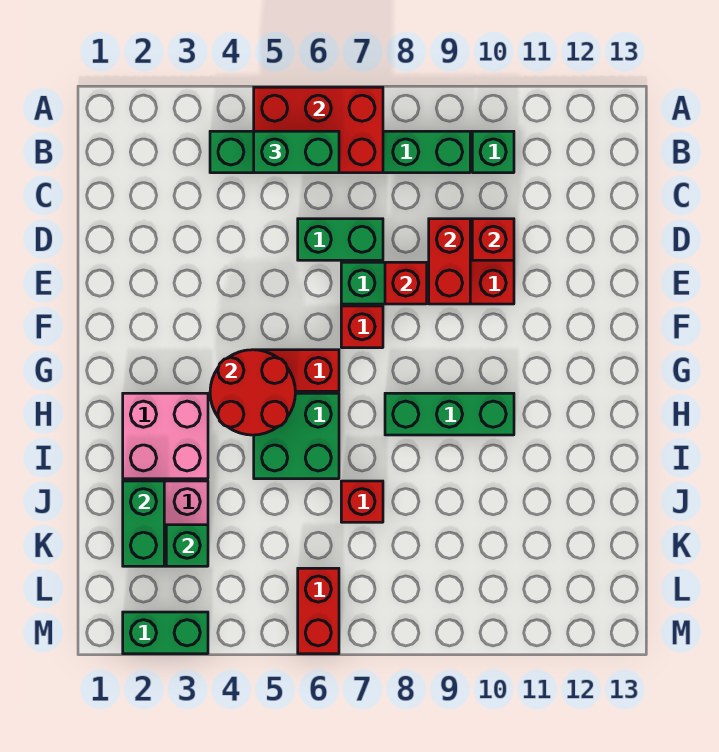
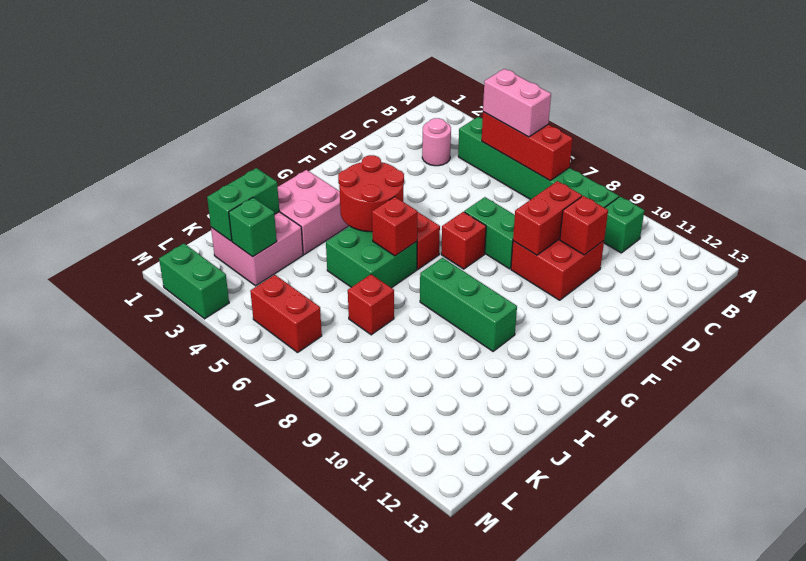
red brick A5:B7 level 2 -> red brick B5:B7 level 2
green brick B5:B6 level 3 -> pink brick B5:B6 level 3
none -> pink round brick C3 level 1
green brick D6:D7 level 1 -> none
red brick E8 level 2 -> red brick H6 level 2
red brick L6:M6 level 1 -> red brick L5:L6 level 1

